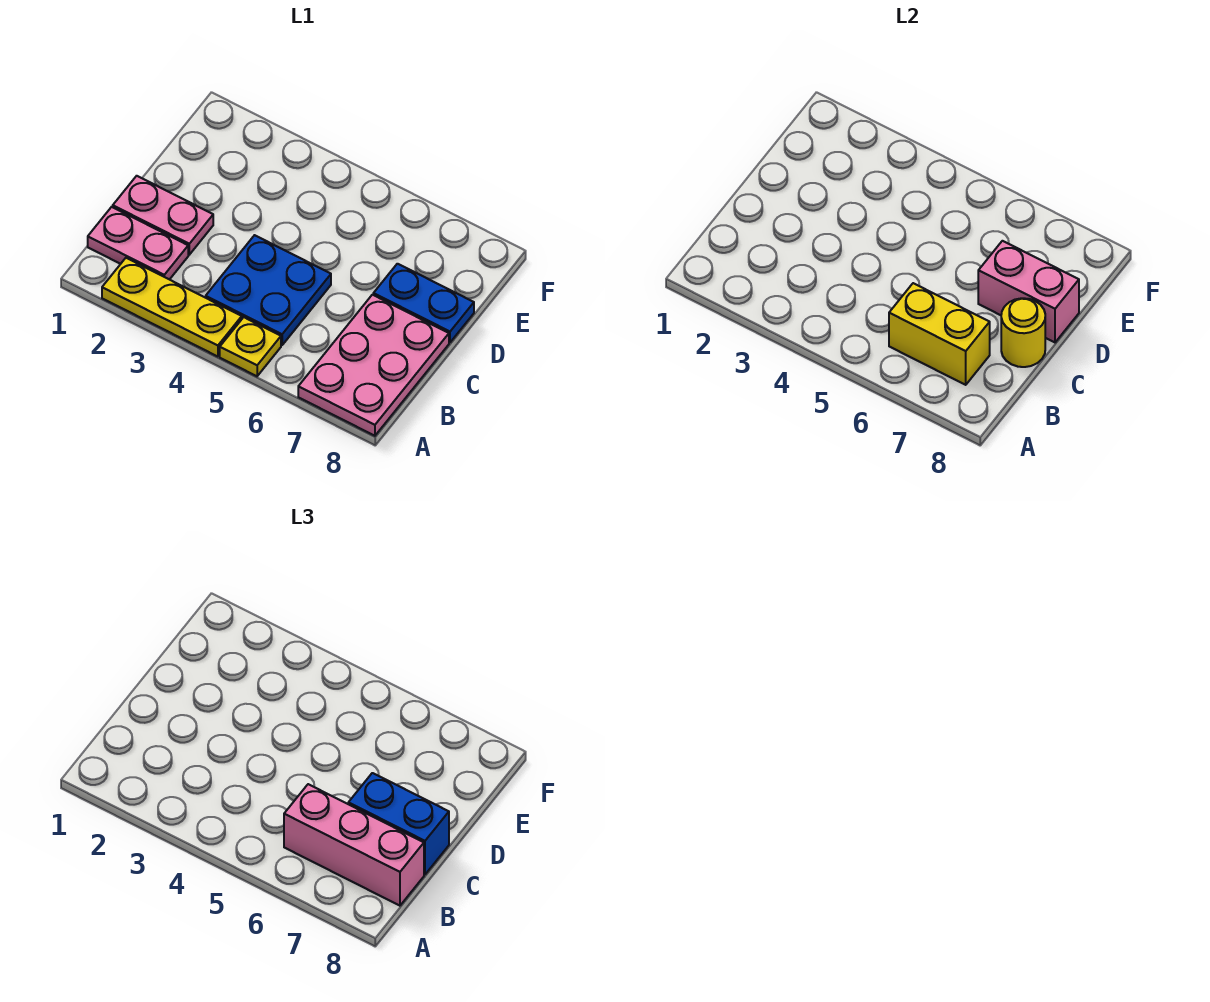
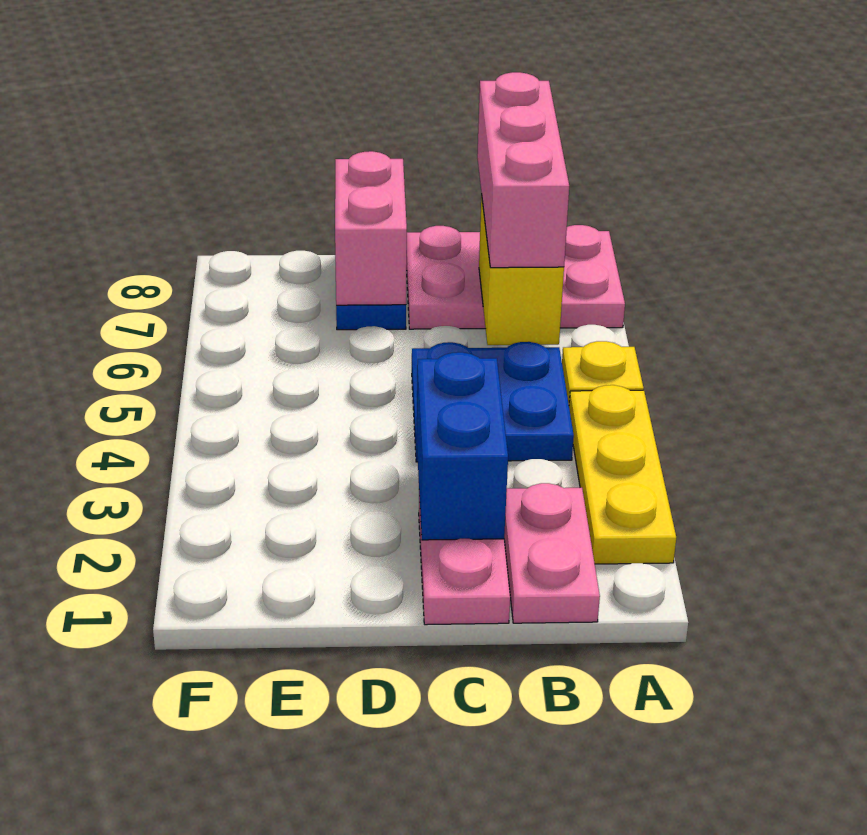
blue brick C7:C8 level 3 -> blue brick C2:C3 level 2
yellow round brick C8 level 2 -> none

